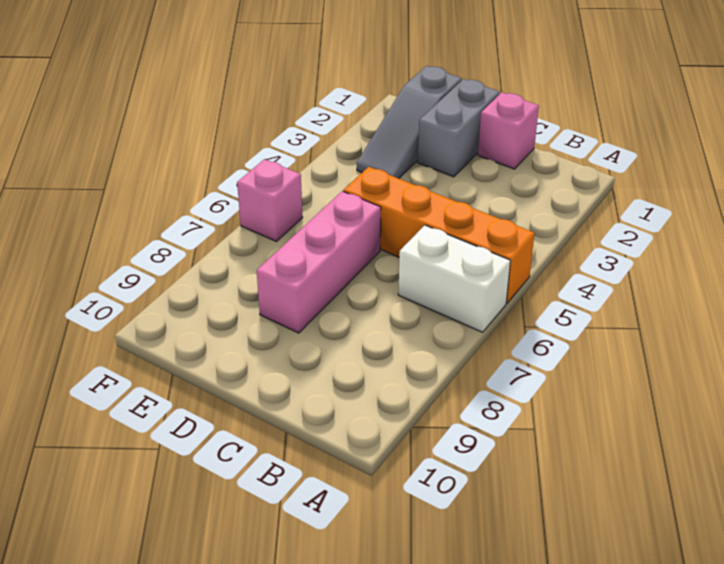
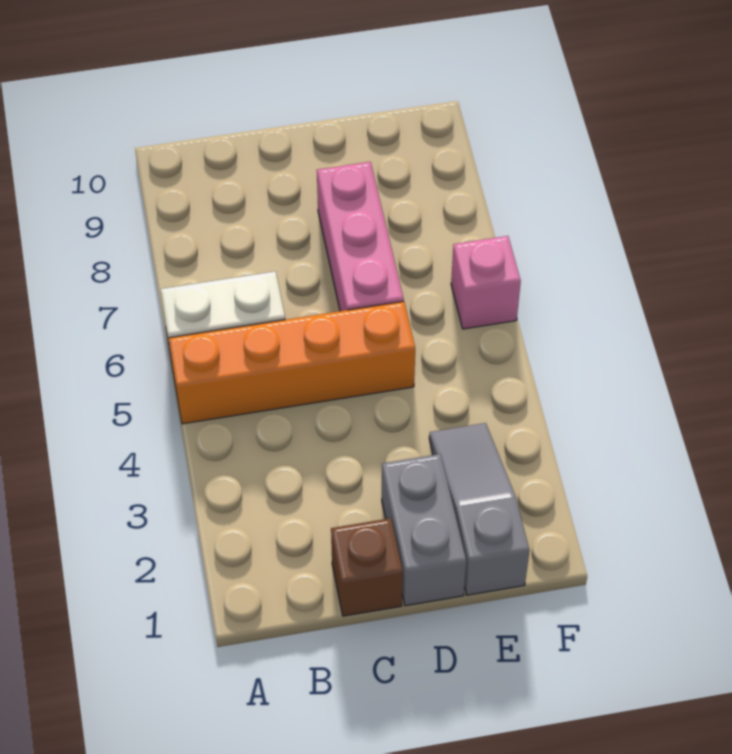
pink brick C1 level 1 -> brown brick C1 level 1

